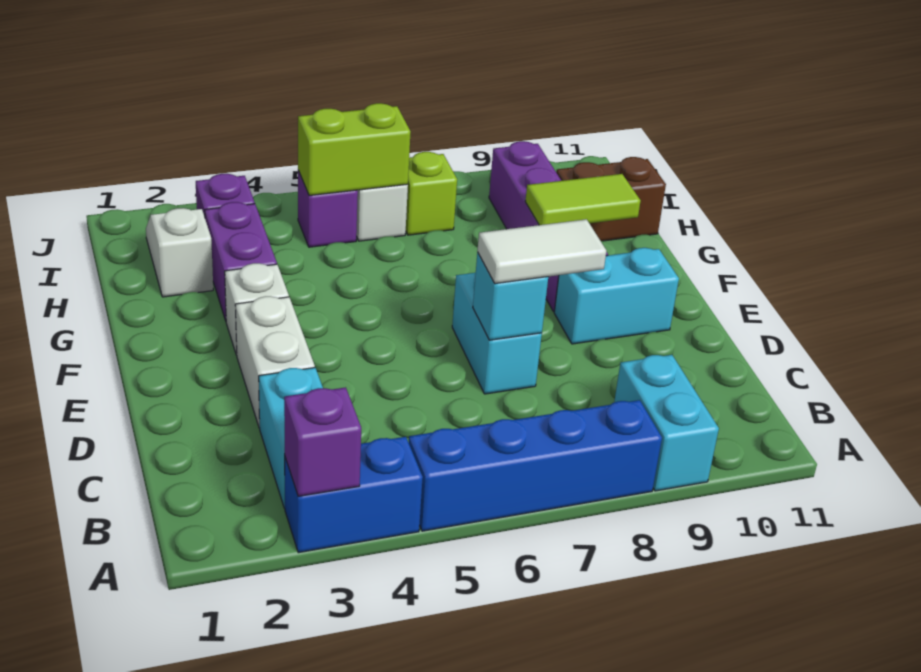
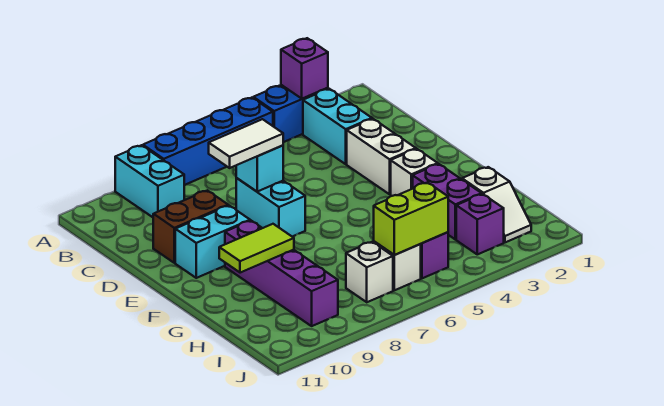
brown brick H10:H11 level 1 -> brown brick D9:D10 level 1
lime brick I7 level 1 -> white brick I7 level 1

